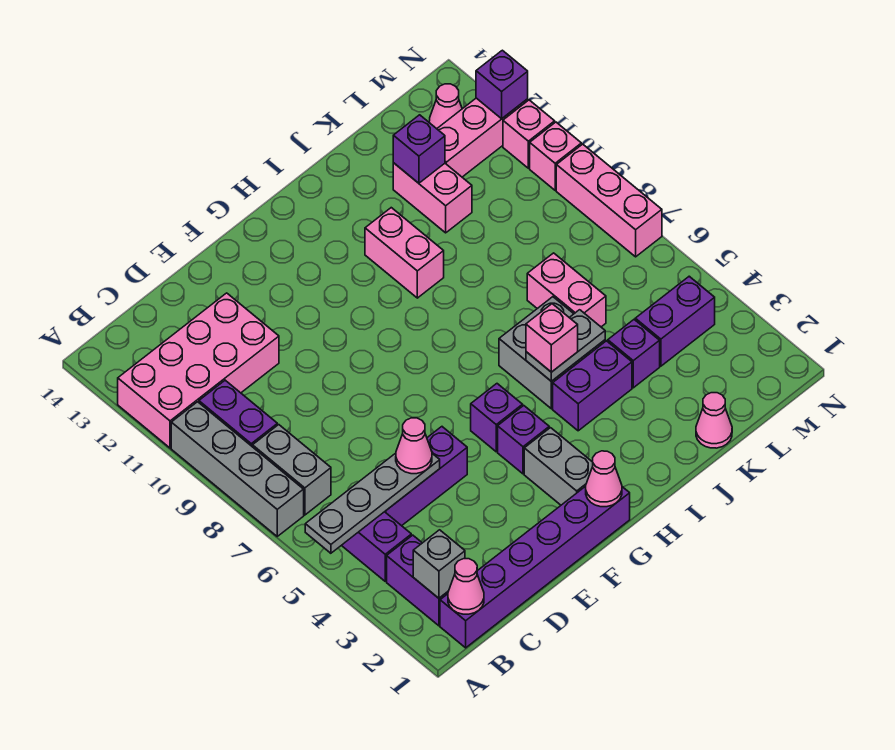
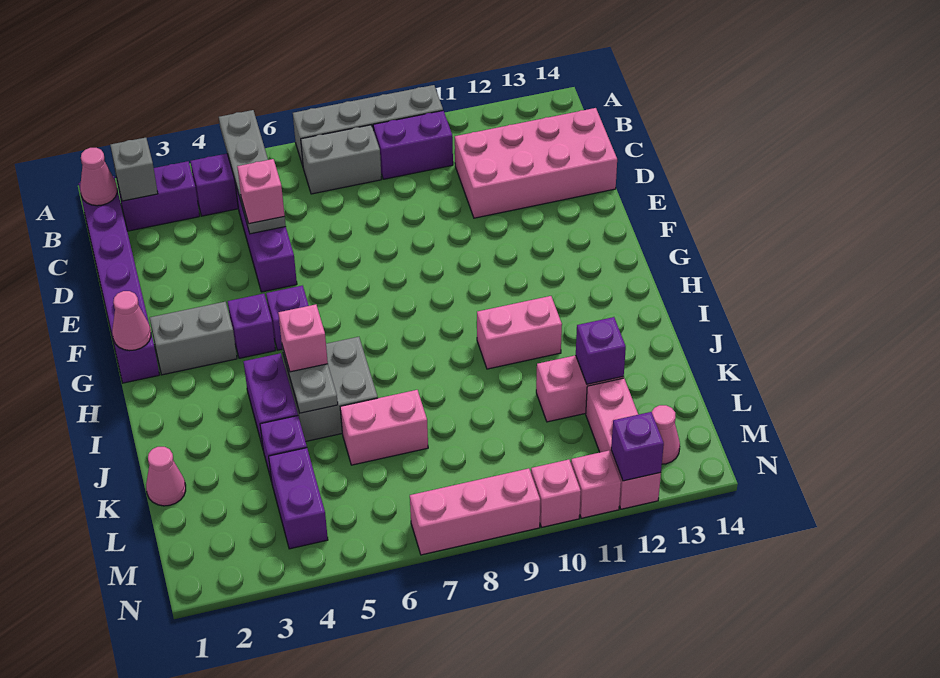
pink brick A11:D12 level 1 -> pink brick C11:D14 level 1
pink cone D5 level 3 -> pink brick D5 level 3

